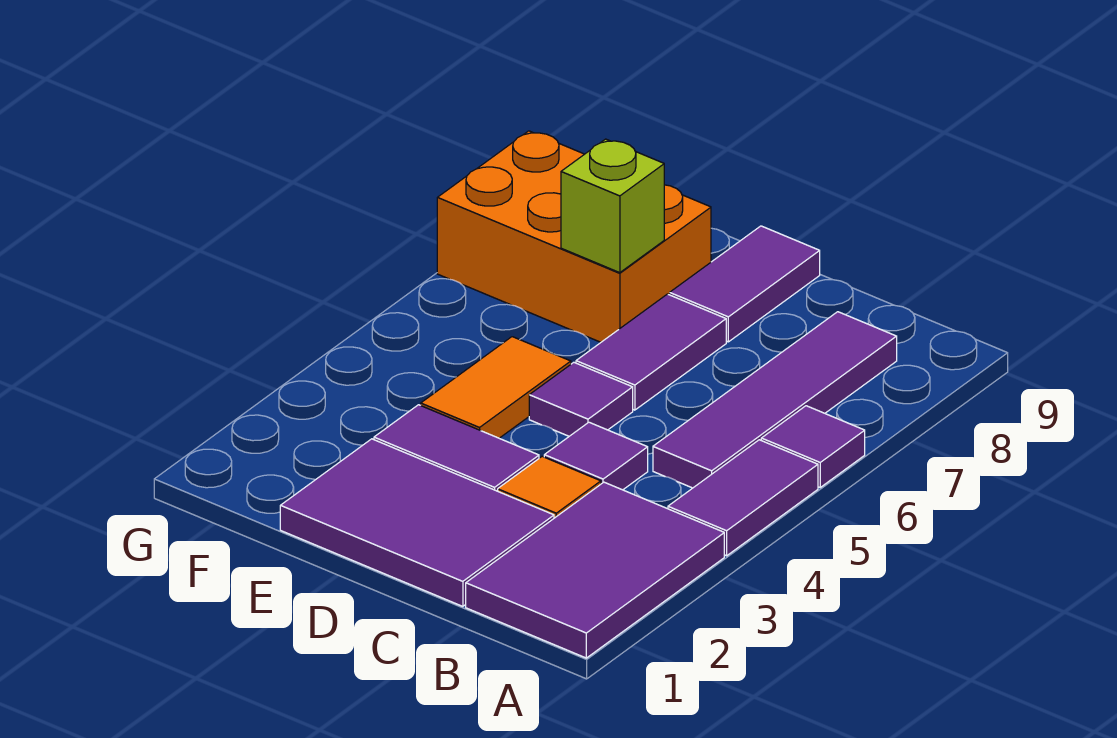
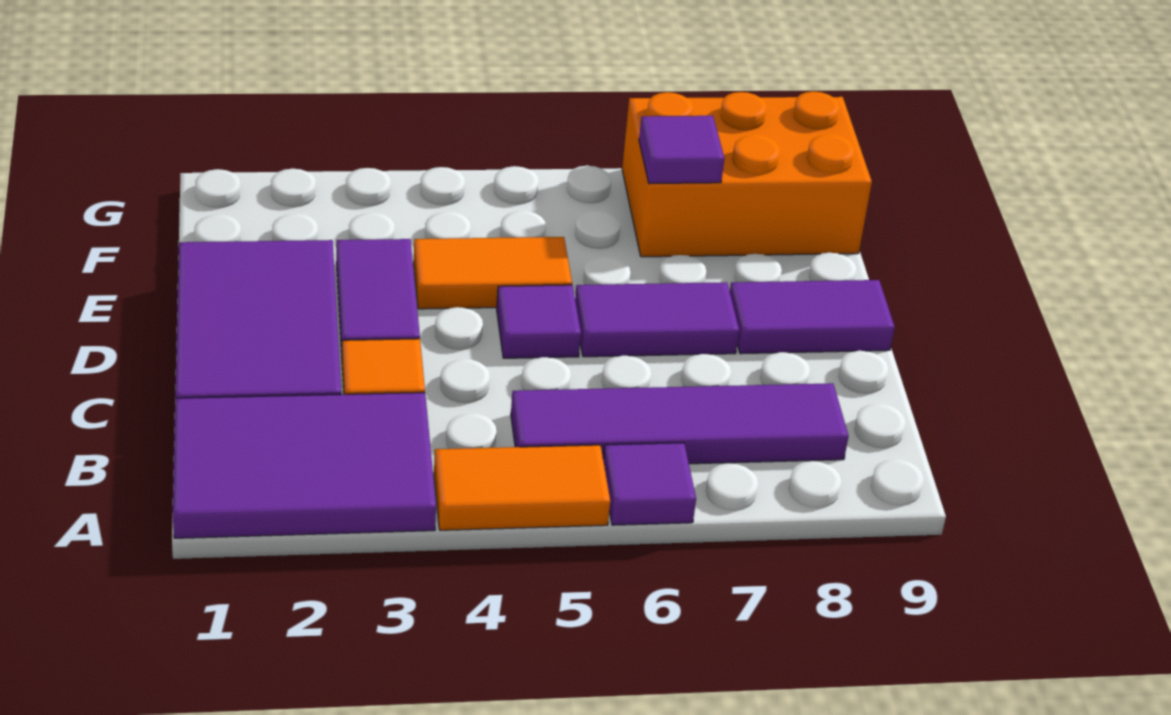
purple tile A4:A5 level 1 -> orange tile A4:A5 level 1
purple tile C4 level 1 -> purple tile F7 level 2
orange brick E7:G8 level 1 -> orange brick F7:G9 level 1
lime brick E7 level 2 -> none

